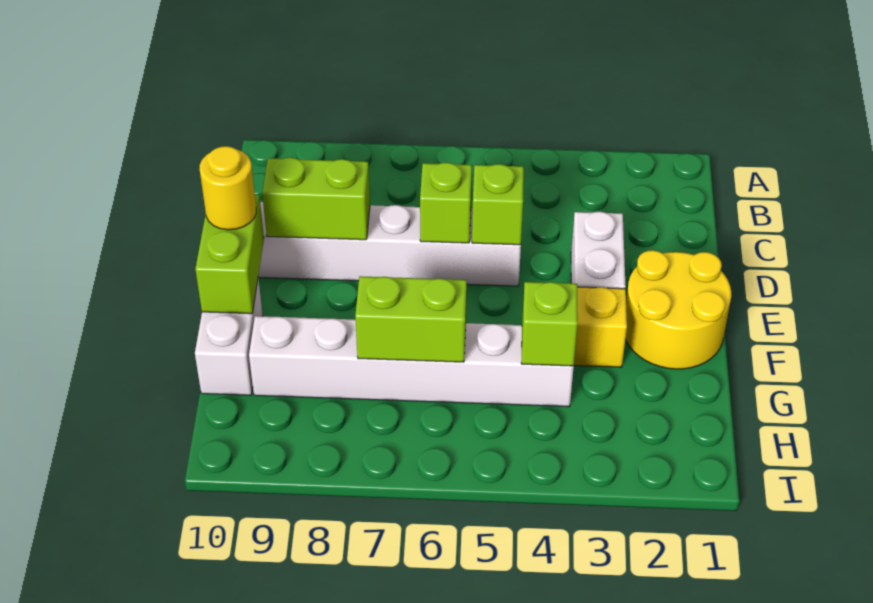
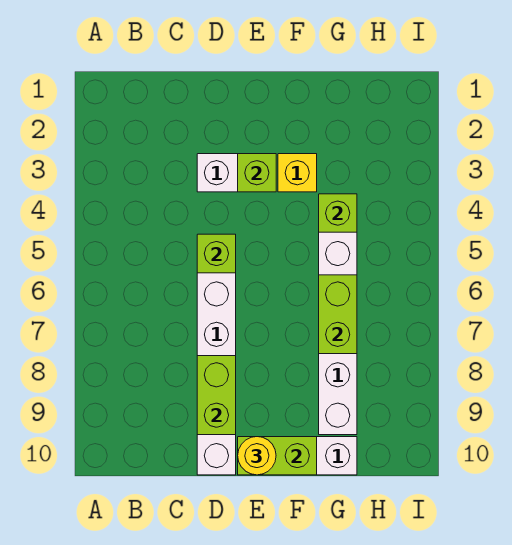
lime brick D6 level 2 -> lime brick E3 level 2
yellow round brick E1:F2 level 1 -> none

